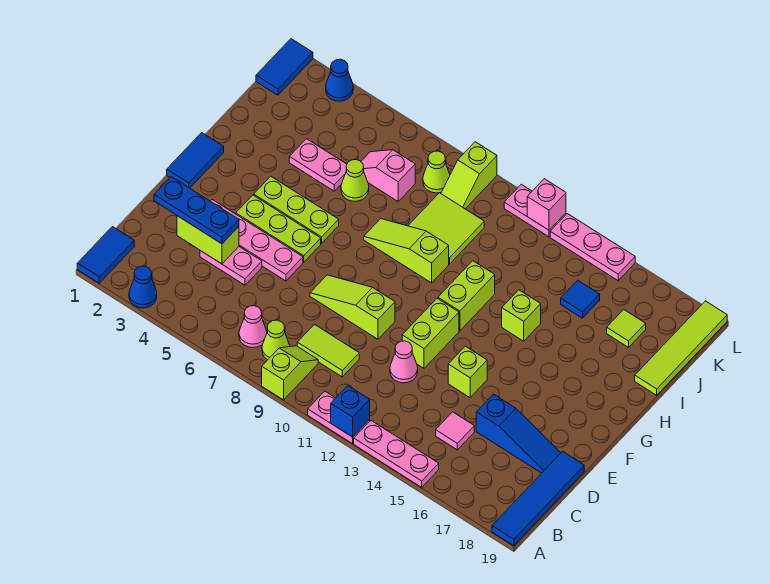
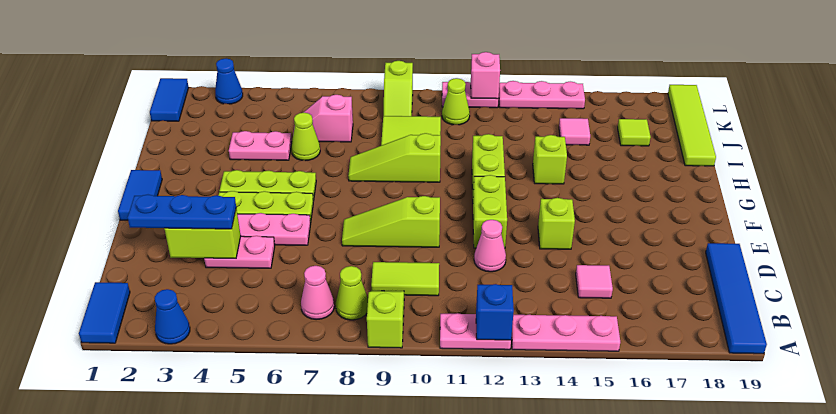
blue slope D16:D18 level 1 top 16 -> none
blue tile J15 level 1 -> pink tile J15 level 1
lime cone K8 level 1 -> lime cone K11 level 1

